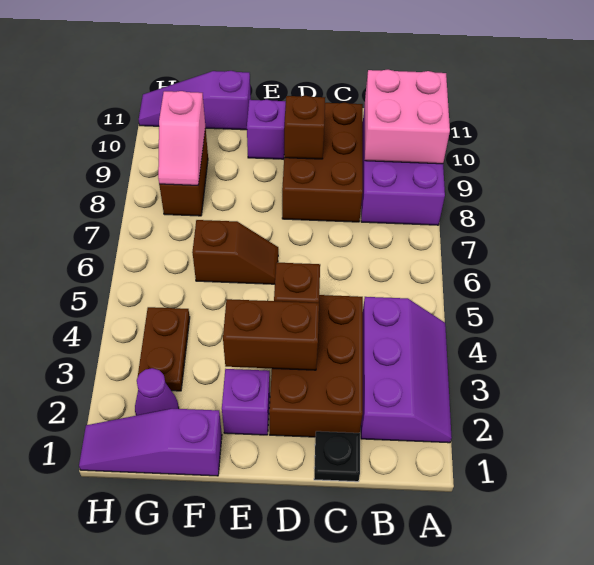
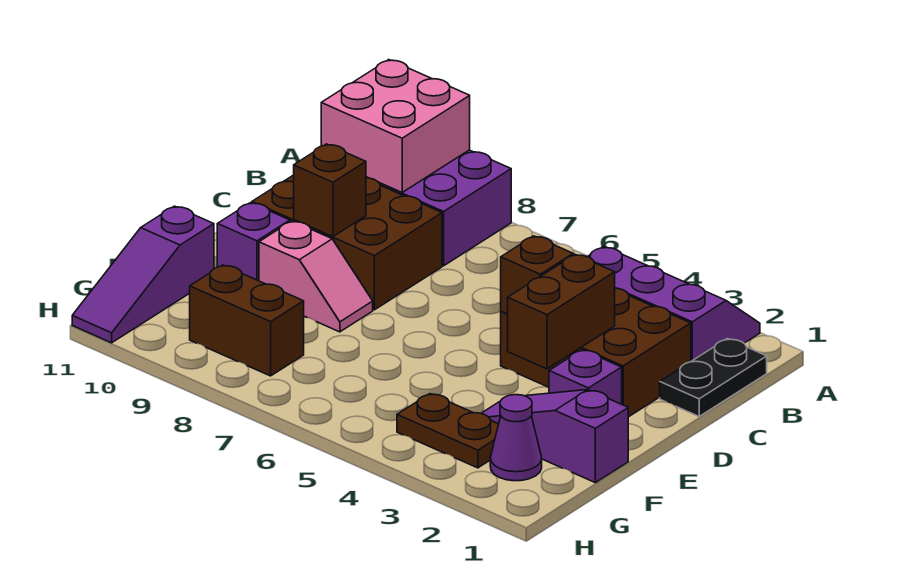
black plate C1 level 1 -> black plate B1:C1 level 1
brown slope E6:F6 level 1 top F -> none
purple slope F1:H1 level 1 top F -> purple slope F1:F3 level 1 top 1
pink slope G8:G9 level 2 top 9 -> pink slope E8:E9 level 1 top 9

